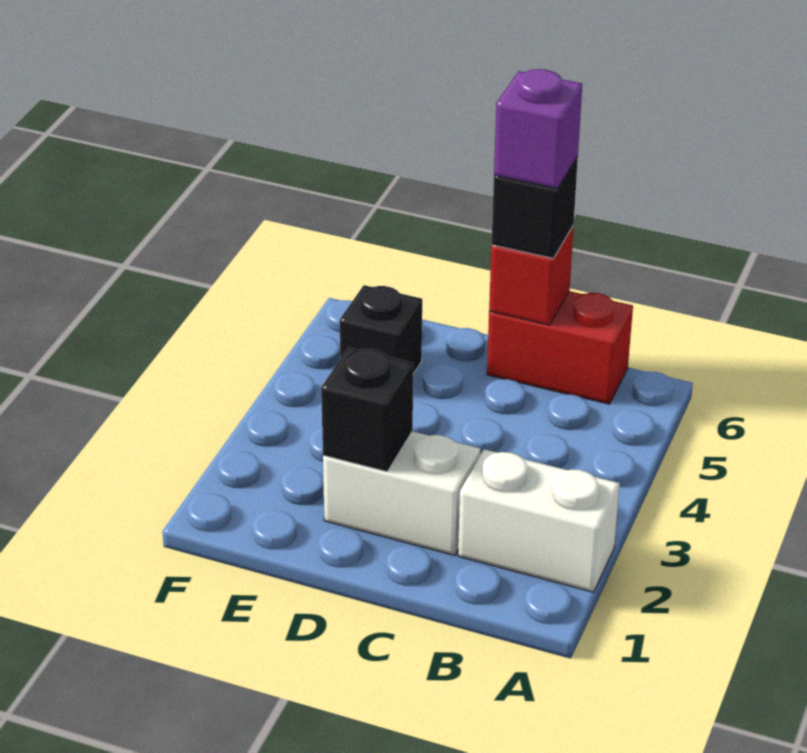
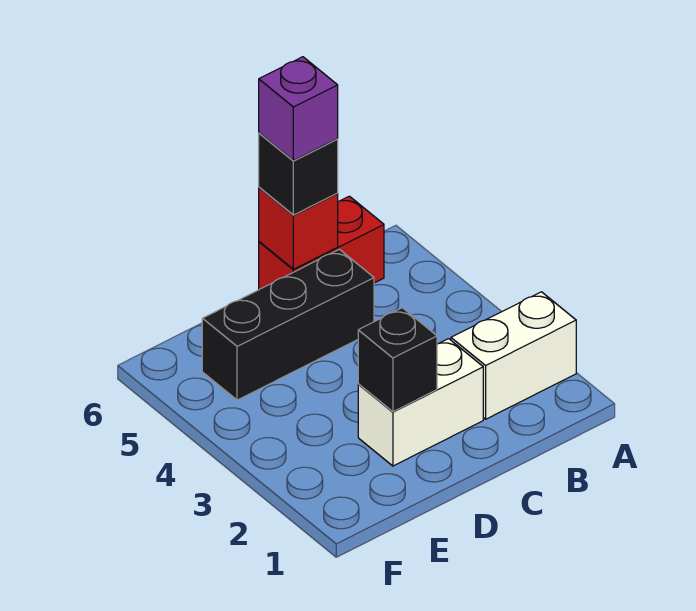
black brick E5 level 1 -> black brick C5:E5 level 1

